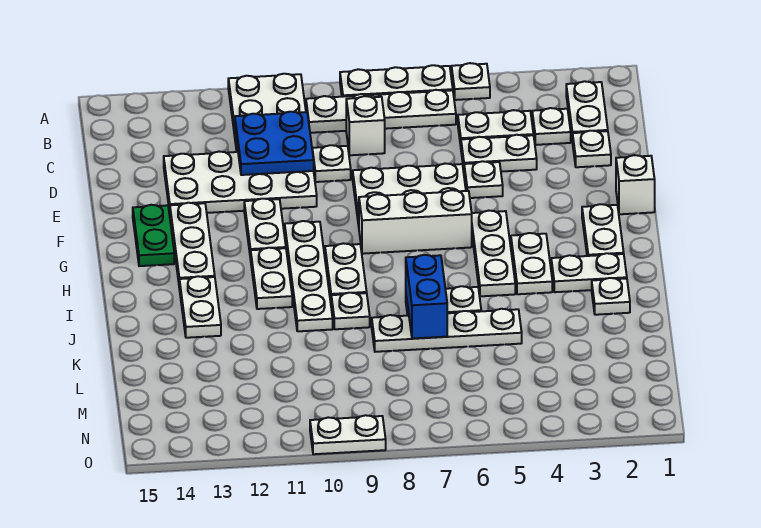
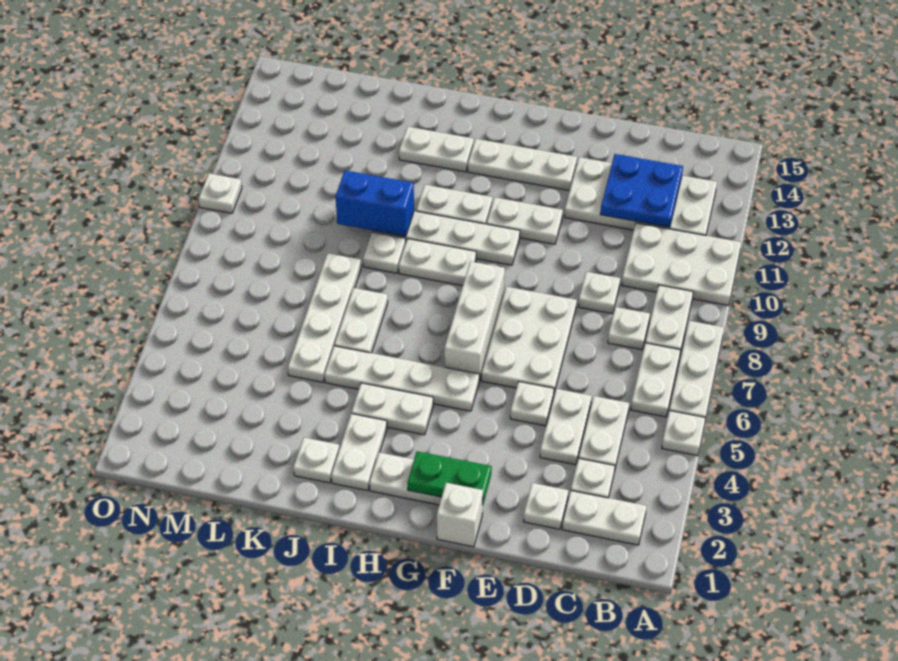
white brick C8 level 1 -> white plate C8 level 1
blue plate C10:D11 level 2 -> blue plate C12:D13 level 2
white plate D10:E13 level 1 -> white plate B12:E13 level 1
green plate F14:G14 level 1 -> green plate F2:G2 level 2
white plate G5:I5 level 1 -> white plate G5:J5 level 1
blue brick J7:K7 level 2 -> blue brick J10:K10 level 2
white plate O9:O10 level 1 -> white plate O10 level 1

